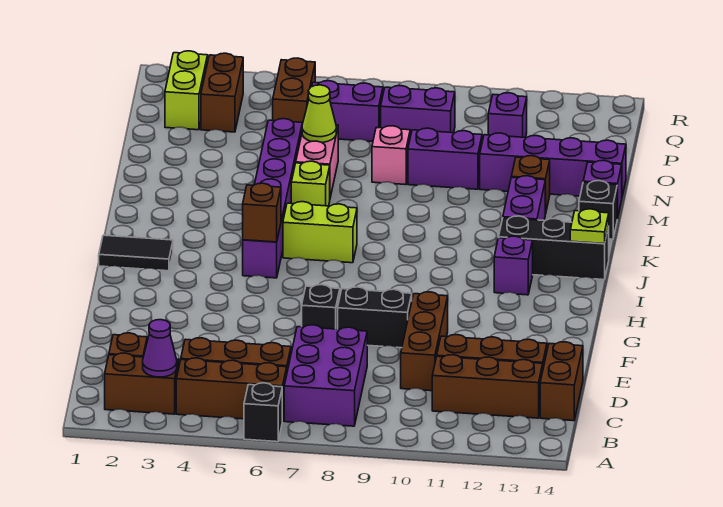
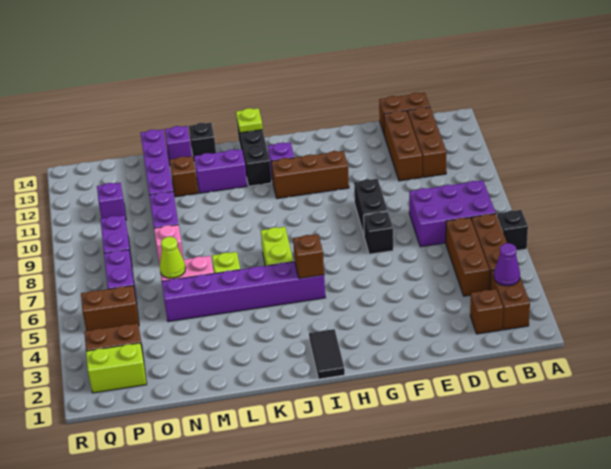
brown brick D10:F10 level 1 -> brown brick G11:I11 level 1

